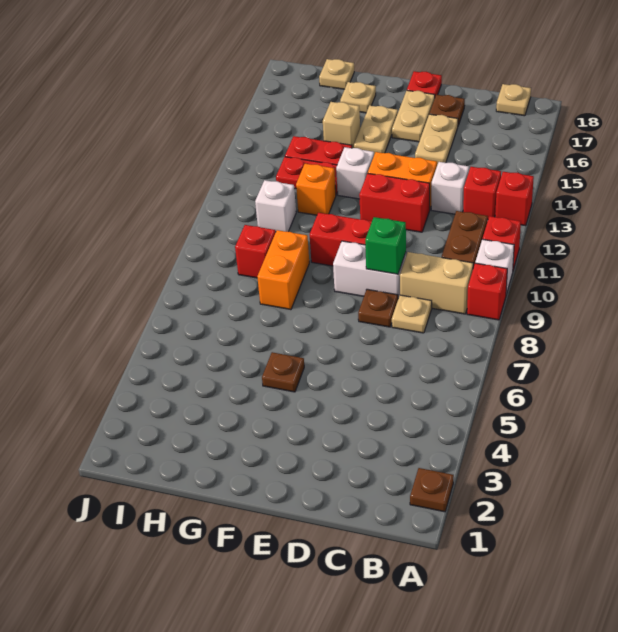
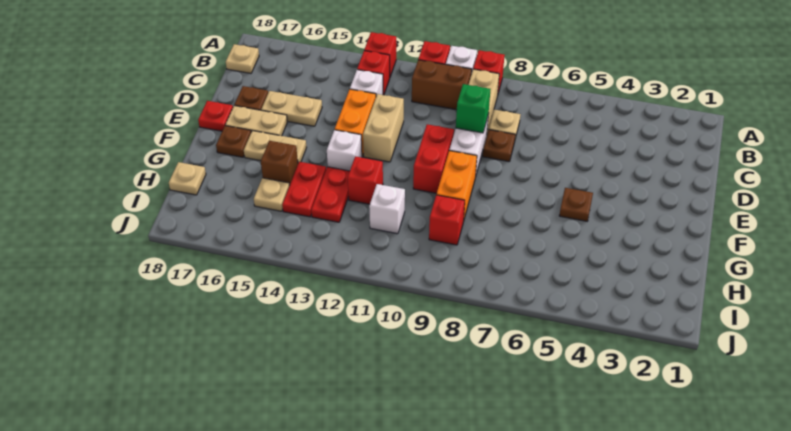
brown plate A2 level 1 -> brown plate F17 level 1
red brick D12:E12 level 1 -> tan brick D12:E12 level 1
orange brick G8:G9 level 1 -> orange brick F9:G9 level 1
orange brick G12 level 1 -> red brick G12 level 1
tan brick G15 level 1 -> brown brick G15 level 1
tan plate G17 level 1 -> tan plate H15 level 1

